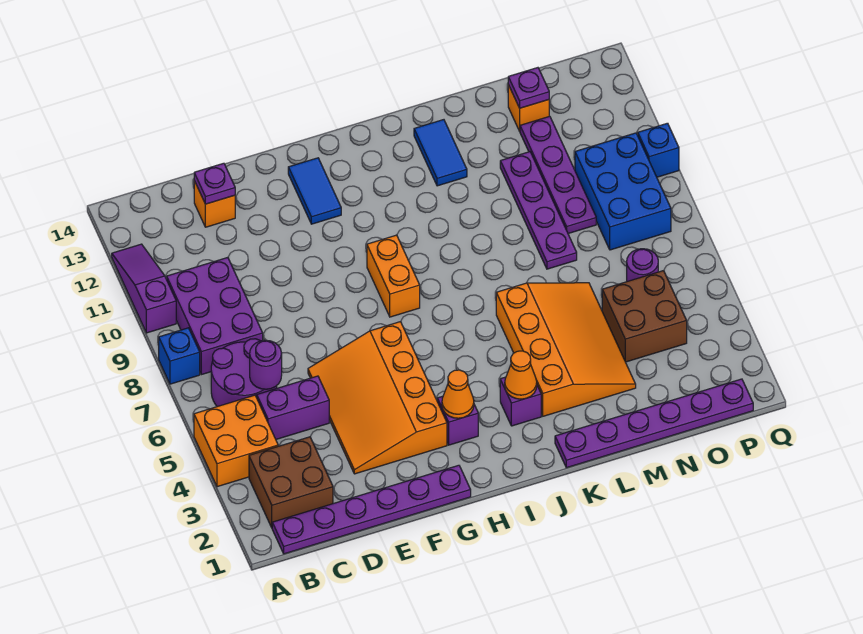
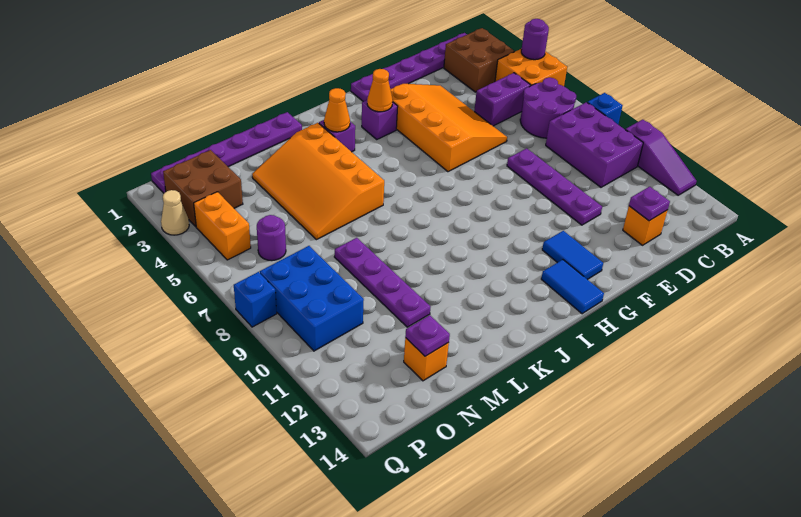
purple round brick C6 level 2 -> purple round brick A4 level 2
orange brick H8:H9 level 1 -> orange brick P4:P5 level 1
blue tile K12:K13 level 1 -> blue tile H13:H14 level 1
brown brick N4:O5 level 1 -> brown brick O2:P3 level 1
purple plate N9:N12 level 1 -> purple plate E8:E11 level 1
none -> tan cone Q3 level 1
blue brick Q10 level 1 -> blue brick Q8 level 1

